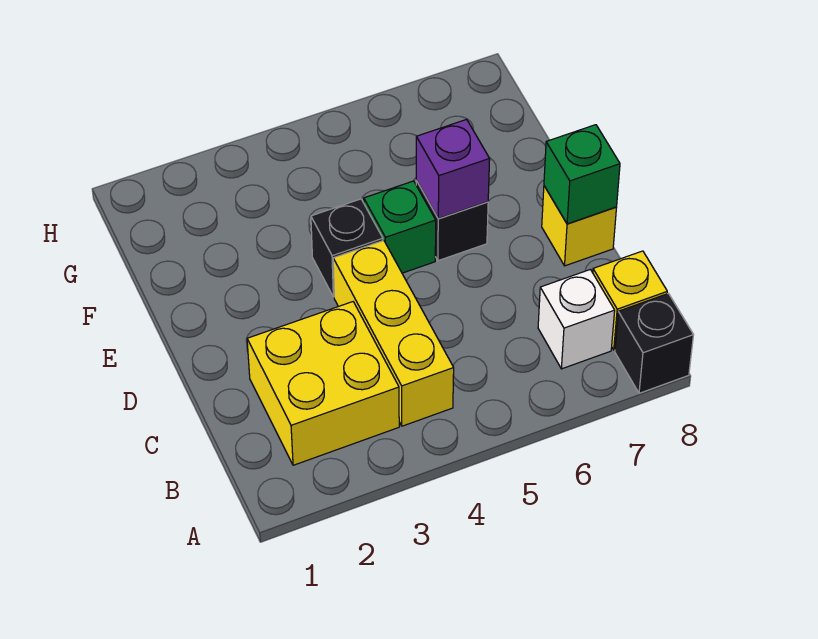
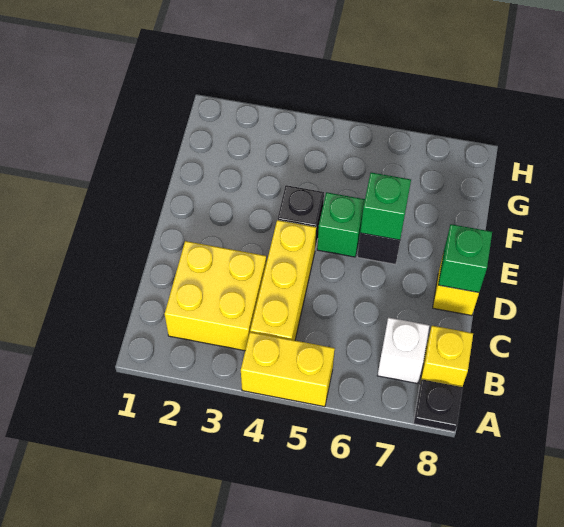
none -> yellow brick A4:A5 level 1
black brick A8 level 1 -> black plate A8 level 1
purple brick E6 level 2 -> green brick E6 level 2

